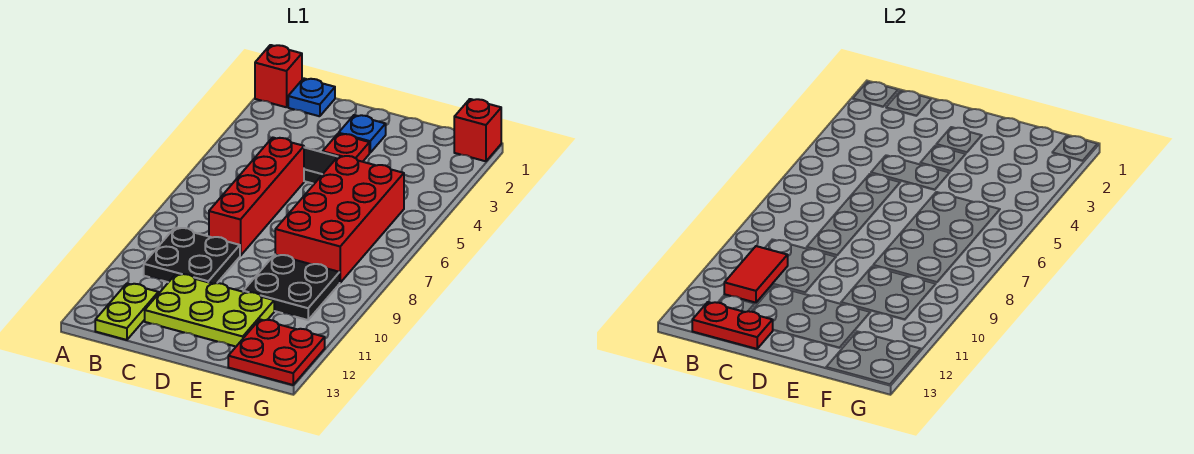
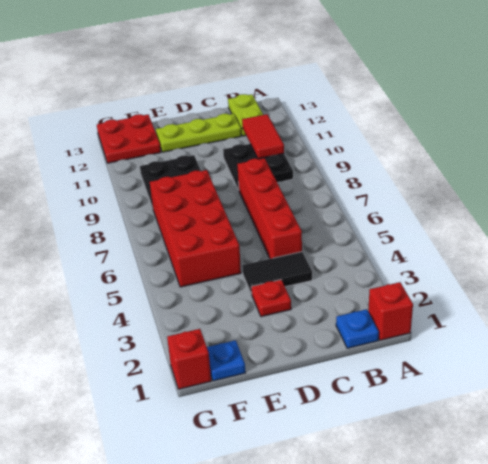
red plate B13:C13 level 2 -> none
lime plate C11:E12 level 1 -> lime plate C12:E12 level 1
blue plate D2 level 1 -> blue plate F1 level 1

